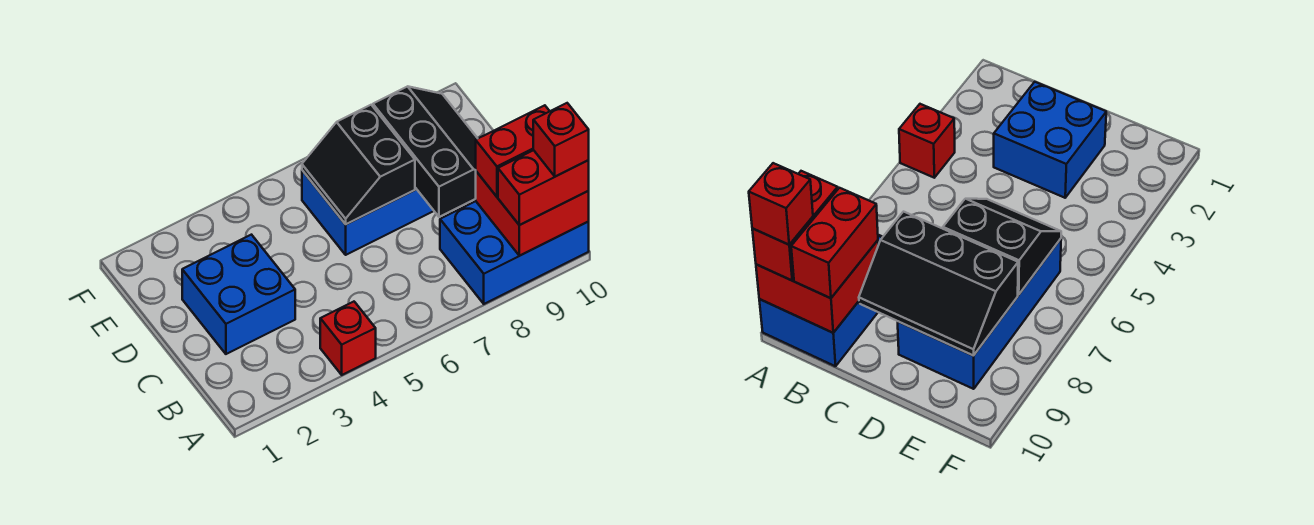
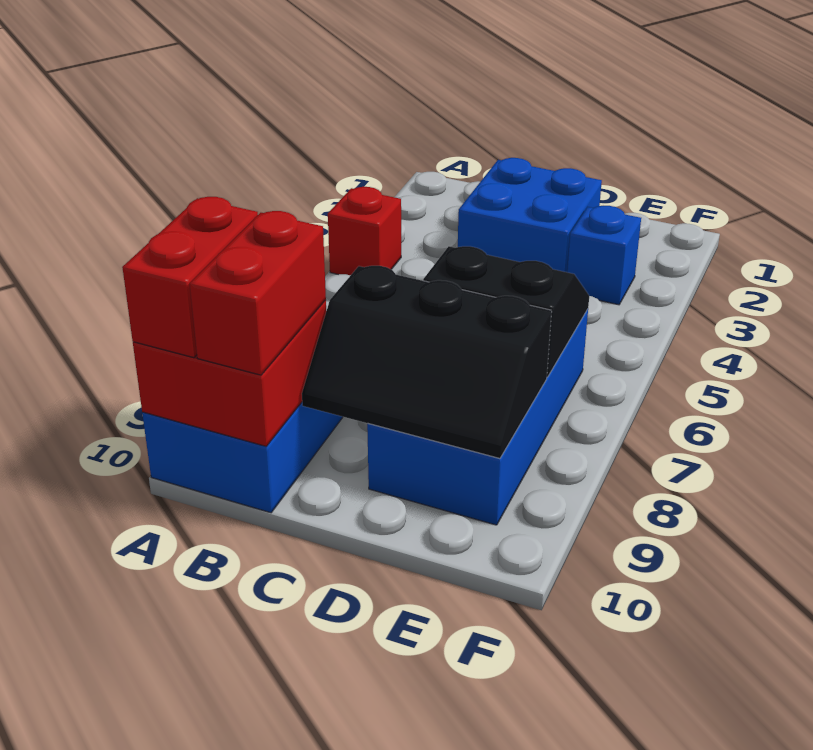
red brick A10 level 4 -> none
none -> blue brick E3 level 1

